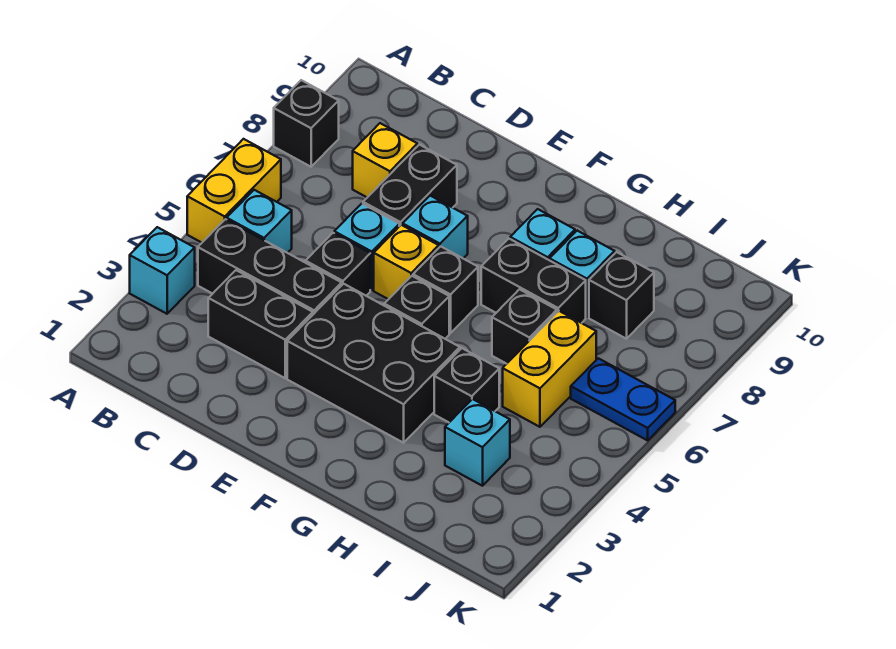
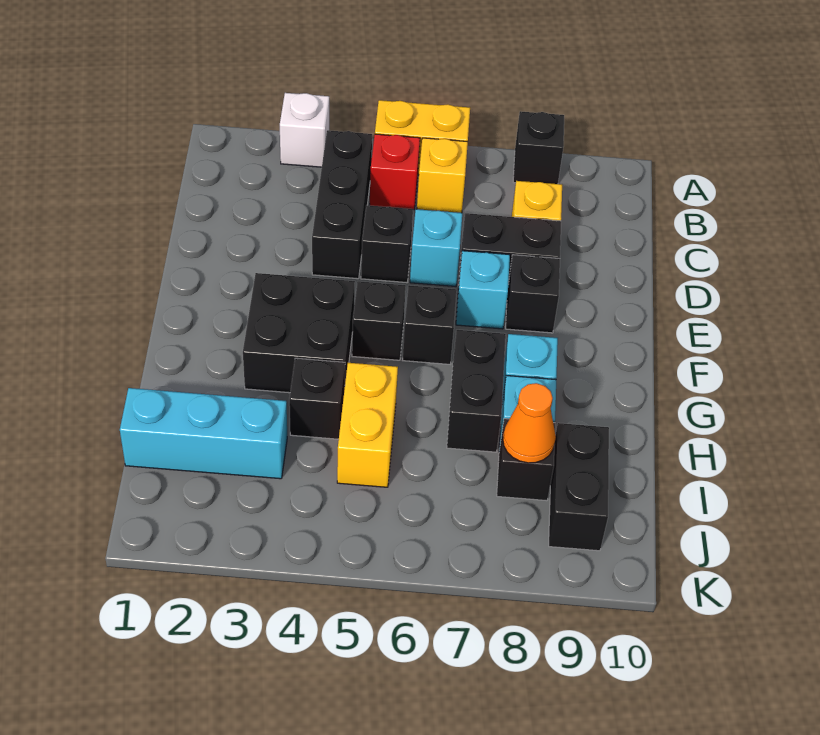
cyan brick A3 level 1 -> white brick A3 level 1
cyan brick B5 level 1 -> red brick B5 level 1
black brick C3:D3 level 1 -> black brick I9:J9 level 1
black brick E3:G4 level 1 -> black brick F3:G4 level 1
yellow brick E6 level 1 -> yellow brick B6 level 1
black brick H6 level 1 -> black brick E8 level 1
cyan brick I3 level 1 -> cyan brick I1:I3 level 1
yellow brick I5:I6 level 1 -> yellow brick H5:I5 level 1
none -> orange cone I8 level 2
blue plate J6:K6 level 1 -> none

